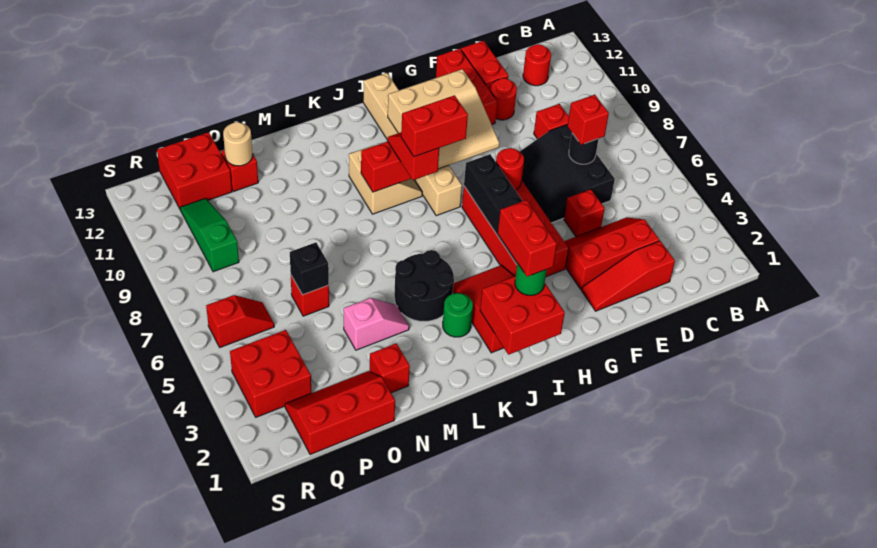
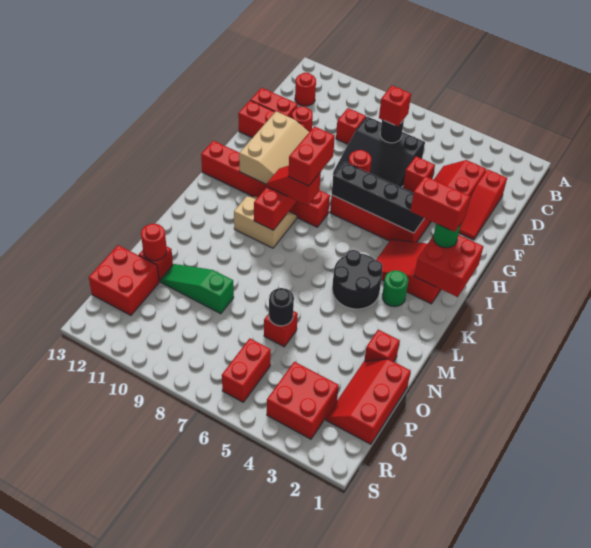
tan brick I8:I13 level 1 -> red brick I8:I13 level 1
pink slope M4:N4 level 1 top N -> none
black brick O6 level 2 -> black round brick O6 level 2
tan round brick O12 level 2 -> red round brick O12 level 2
red slope Q6:R6 level 1 top R -> red brick Q6:R6 level 1
green slope Q9:Q11 level 1 top 9 -> green slope O9:O11 level 1 top 9

